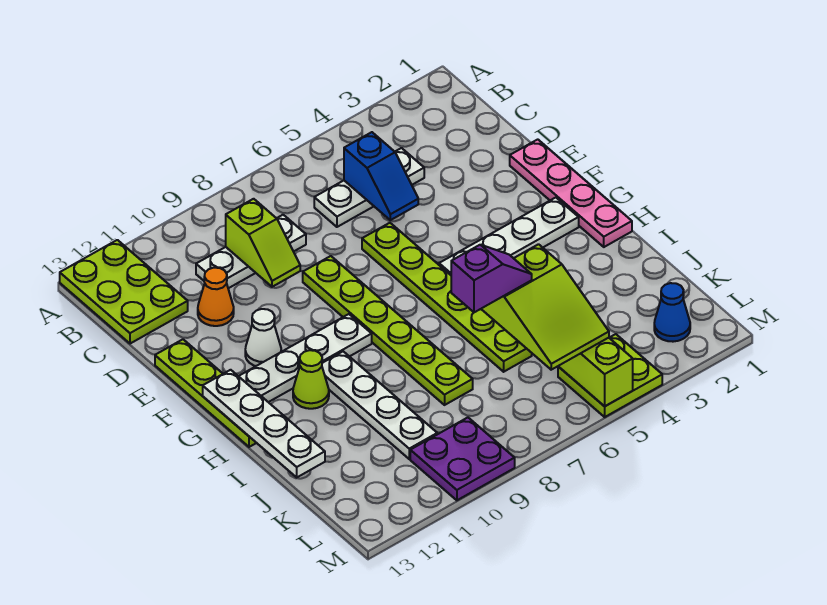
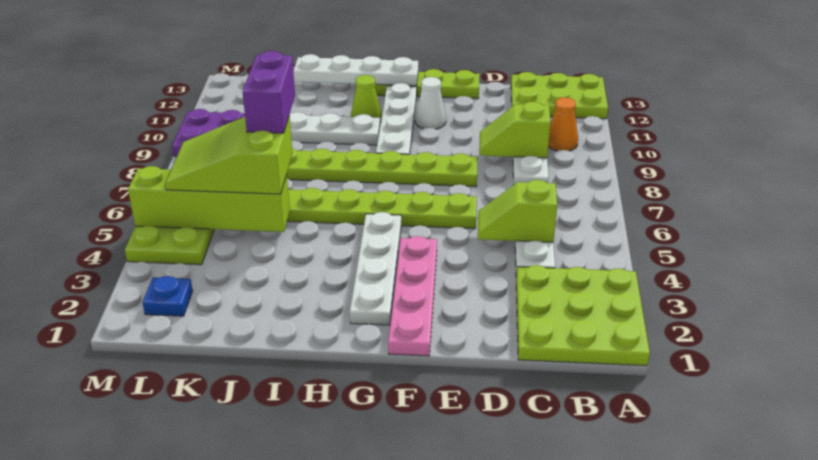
none -> lime plate A1:C3 level 1
blue slope C5:D5 level 2 top C -> lime slope C5:D5 level 2 top C
orange cone D11 level 1 -> orange cone B10 level 1
pink plate E1:H1 level 1 -> pink plate F1:F4 level 1
purple slope J6:J7 level 4 top 7 -> purple brick J6:J7 level 4
blue cone L2 level 1 -> blue plate L2 level 1

